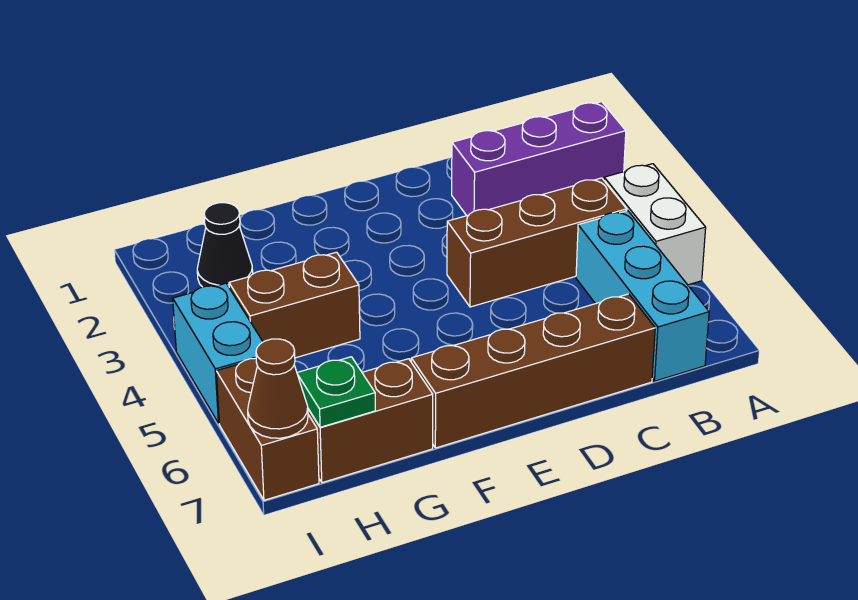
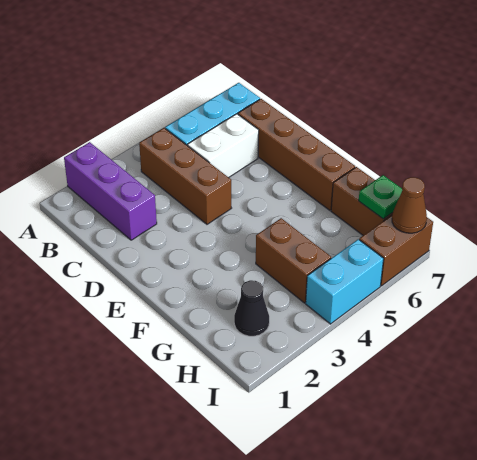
white brick A4:A5 level 1 -> white brick C5:C6 level 1

